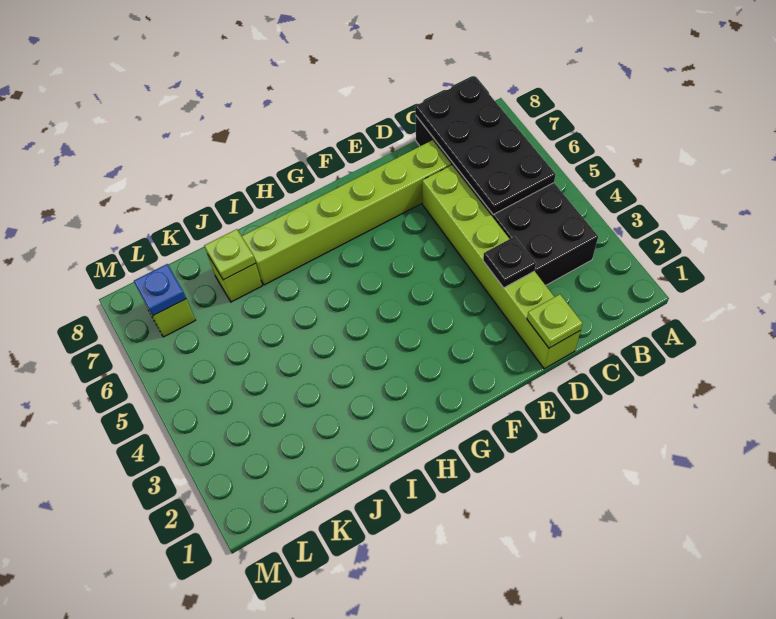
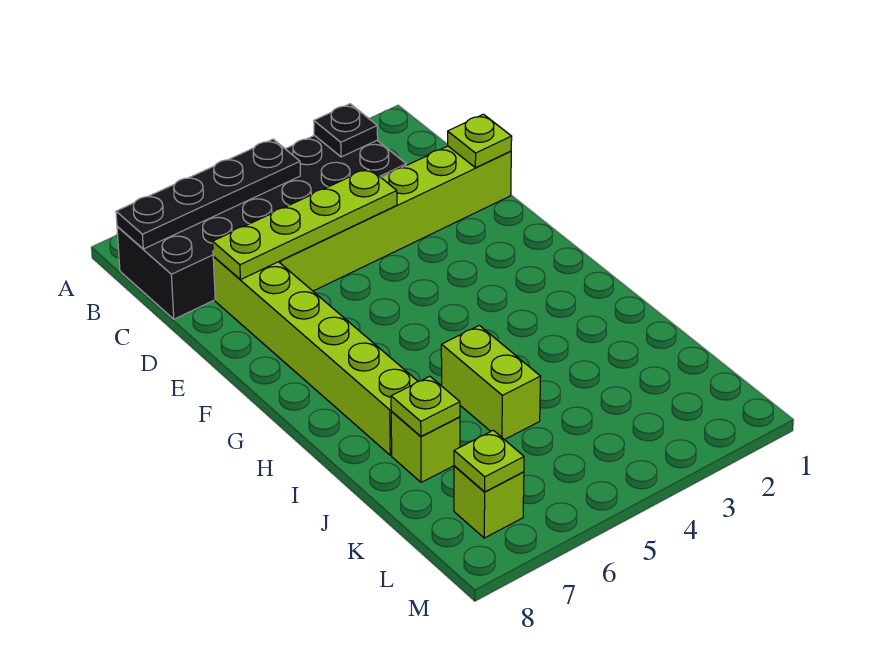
black plate B5:C8 level 2 -> black plate B5:B8 level 2
black plate D3 level 2 -> black plate B3 level 2
none -> lime plate D4:D7 level 2
none -> lime brick I5:J5 level 1
blue plate L7 level 2 -> lime plate L7 level 2

